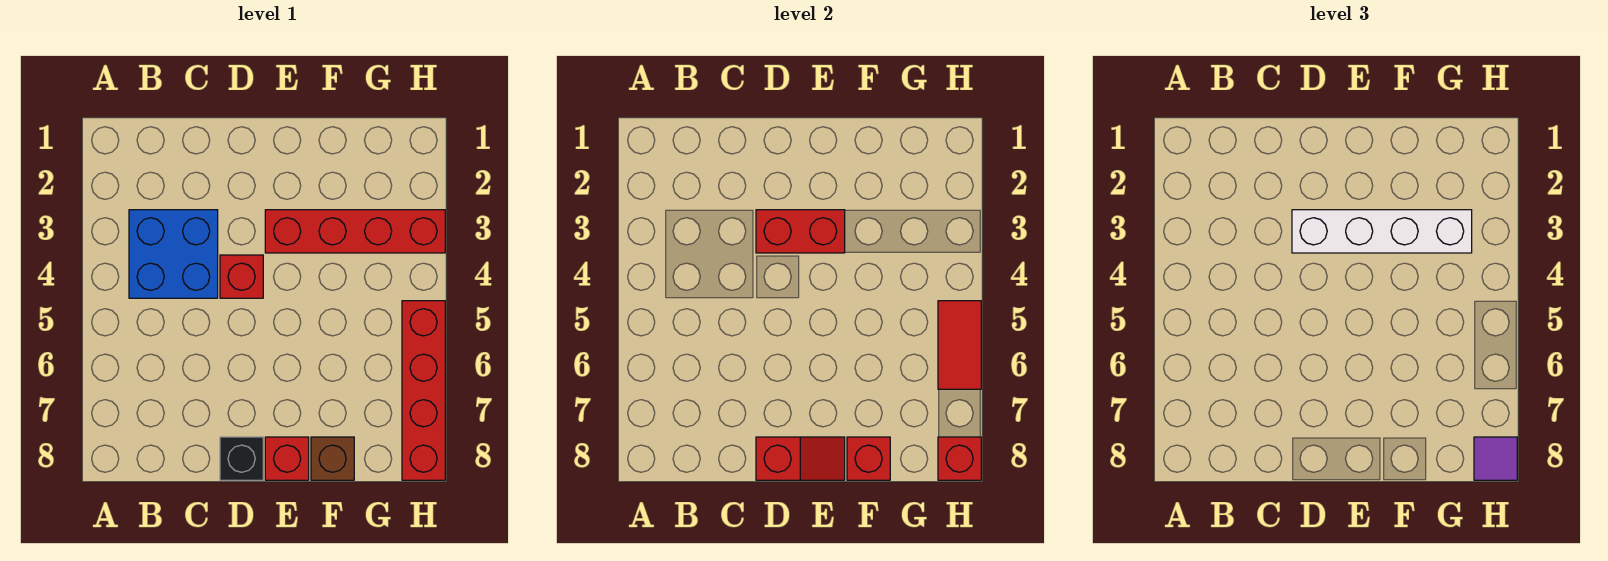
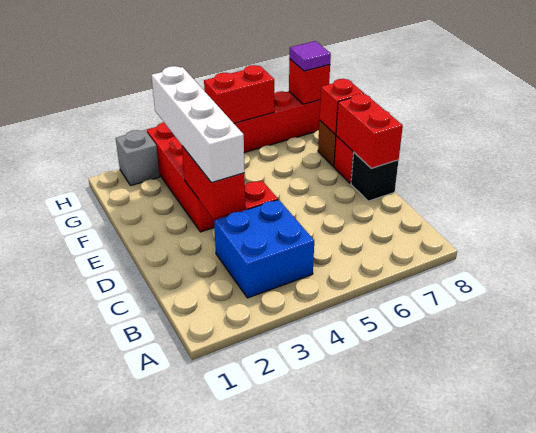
red slope D8:E8 level 2 top D -> red brick D8:E8 level 2
none -> grey brick H2 level 1
red tile H5:H6 level 2 -> red brick H5:H6 level 2

